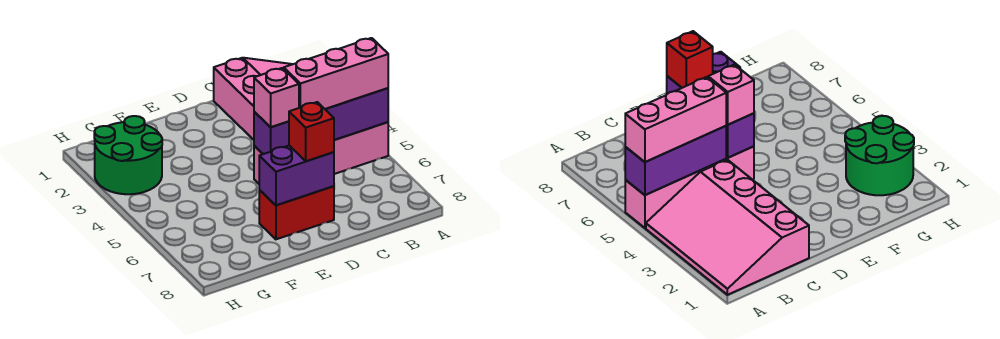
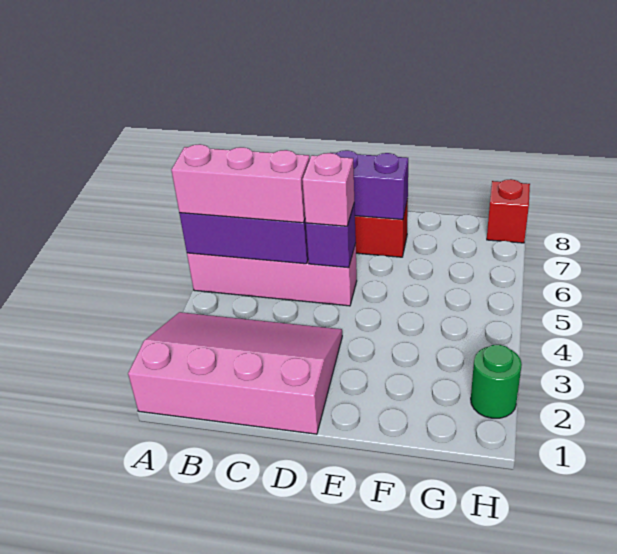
pink slope A1:C4 level 1 top C -> pink slope A1:D3 level 1 top 1
red brick D7 level 3 -> red brick H8 level 1
green round brick G2:H3 level 1 -> green round brick H2 level 1

